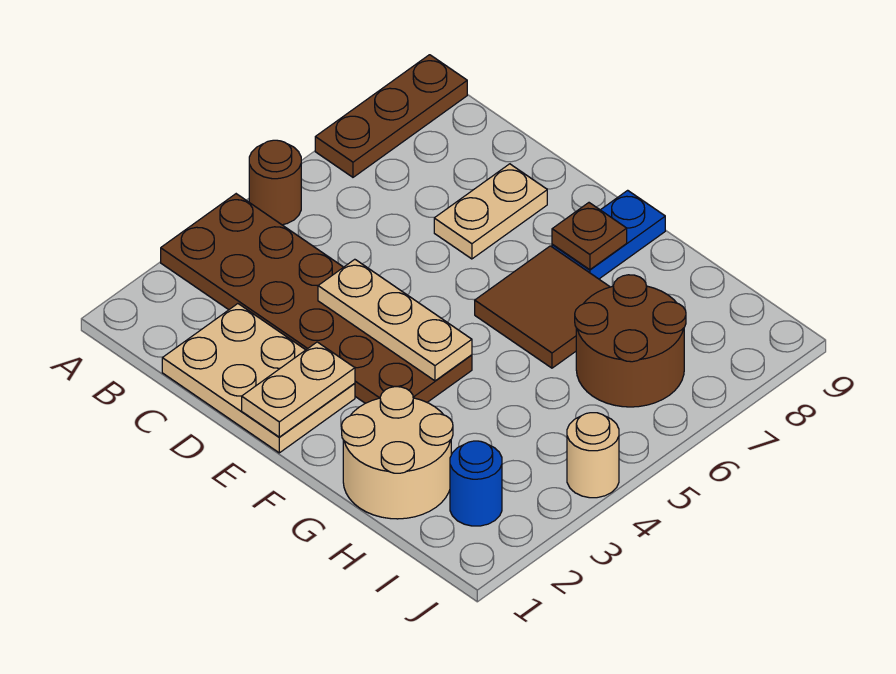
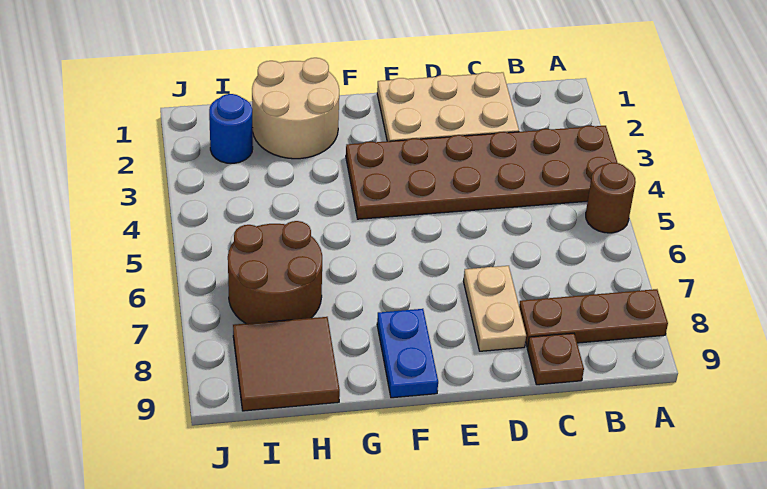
brown plate A7:A9 level 1 -> brown plate A8:C8 level 1
tan plate D4:F4 level 2 -> none
tan plate E1:E2 level 2 -> none
brown tile F6:G7 level 1 -> brown tile H8:I9 level 1
brown plate F8 level 2 -> brown plate C9 level 1
tan round brick J4 level 1 -> none

